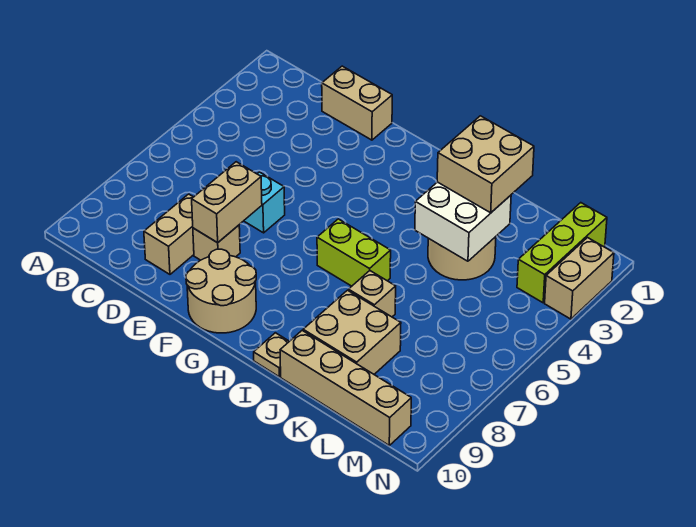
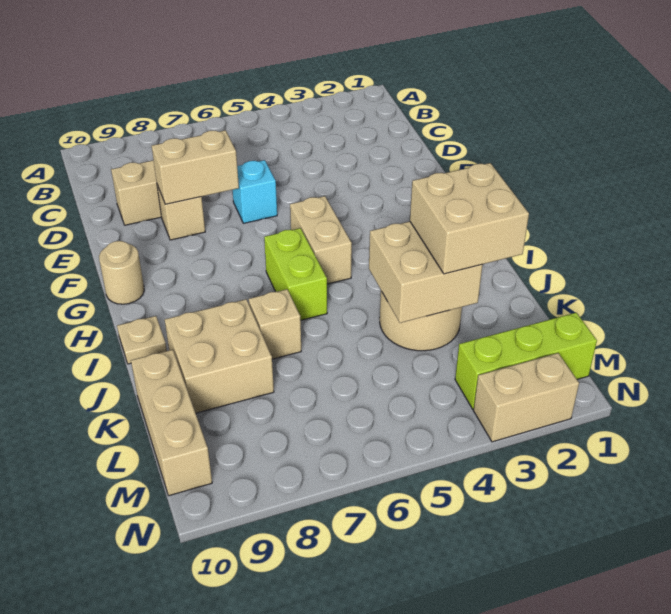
tan brick D1:E1 level 1 -> tan brick G5:H5 level 1
tan round brick F9:G10 level 1 -> tan round brick G10 level 1
white brick J3:K4 level 2 -> tan brick J3:K4 level 2
tan brick J10:M10 level 1 -> tan brick K10:M10 level 1

